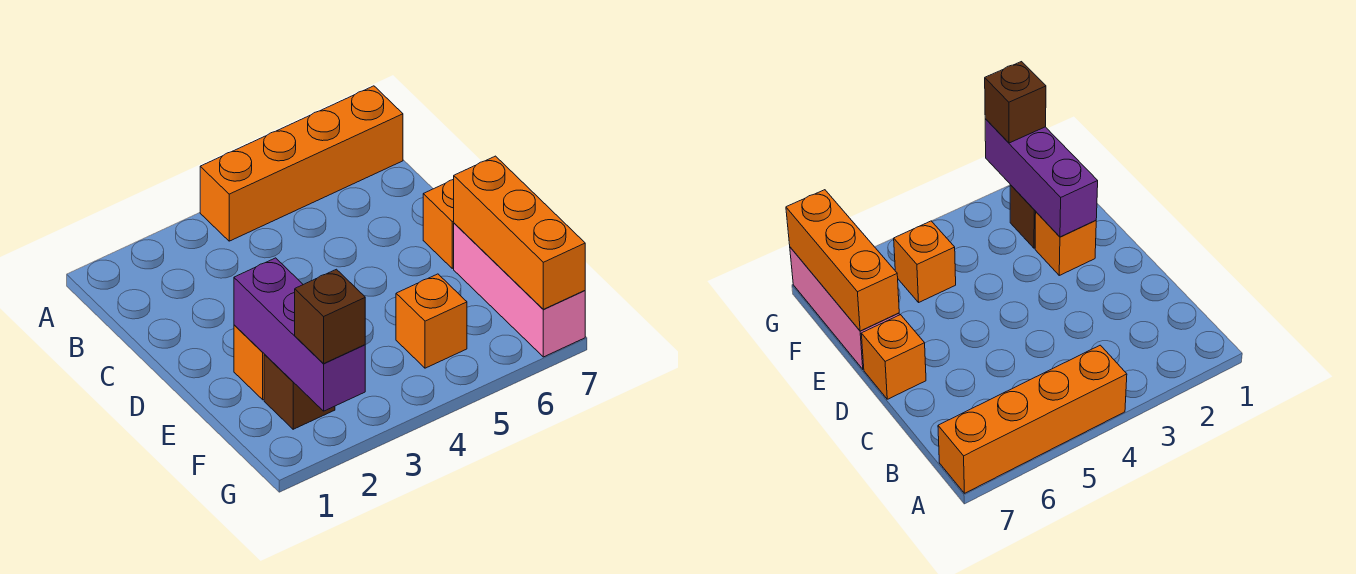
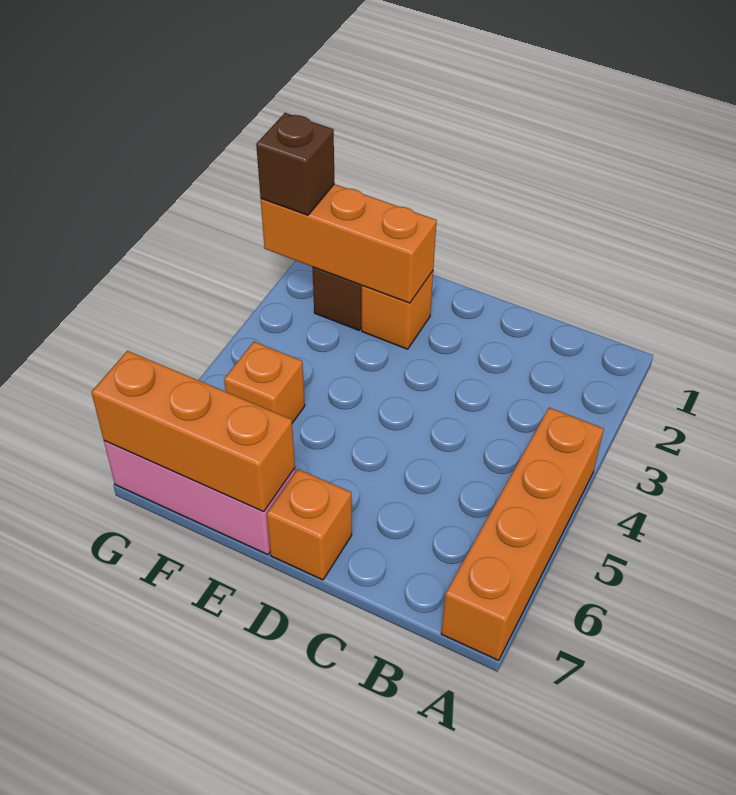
purple brick E2:G2 level 2 -> orange brick E2:G2 level 2

